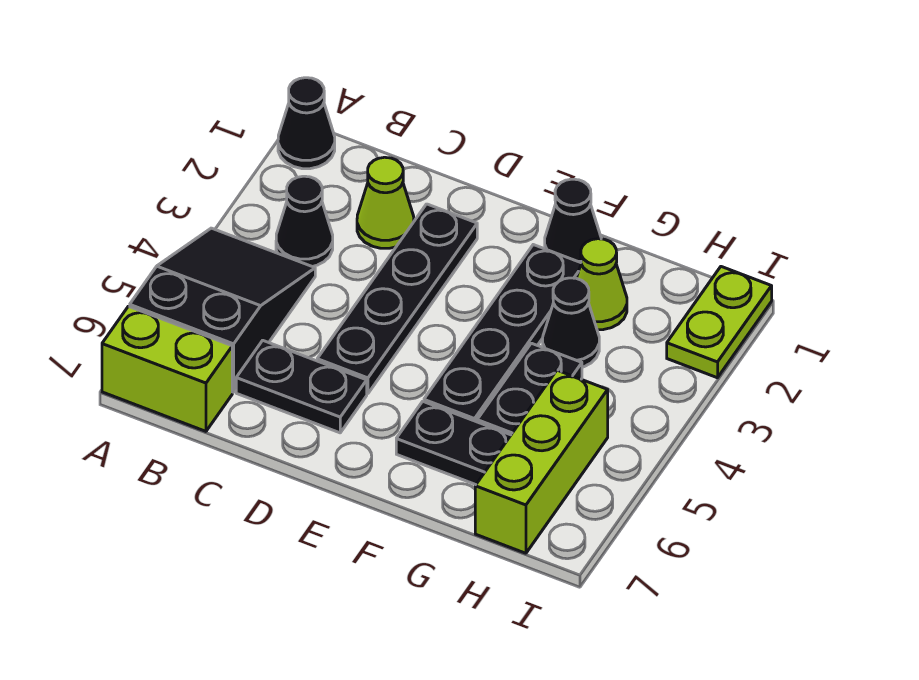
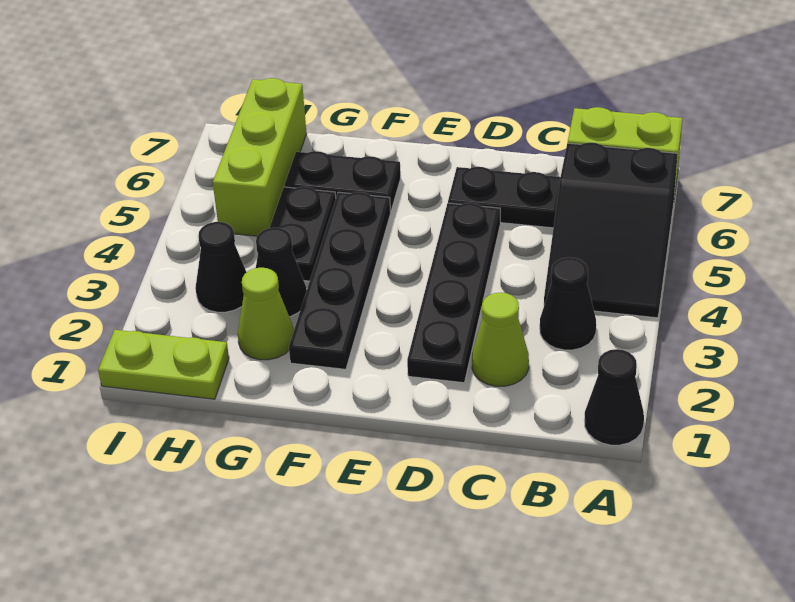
black cone F1 level 1 -> black cone H3 level 1
lime plate I1:I2 level 1 -> lime plate H1:I1 level 1

